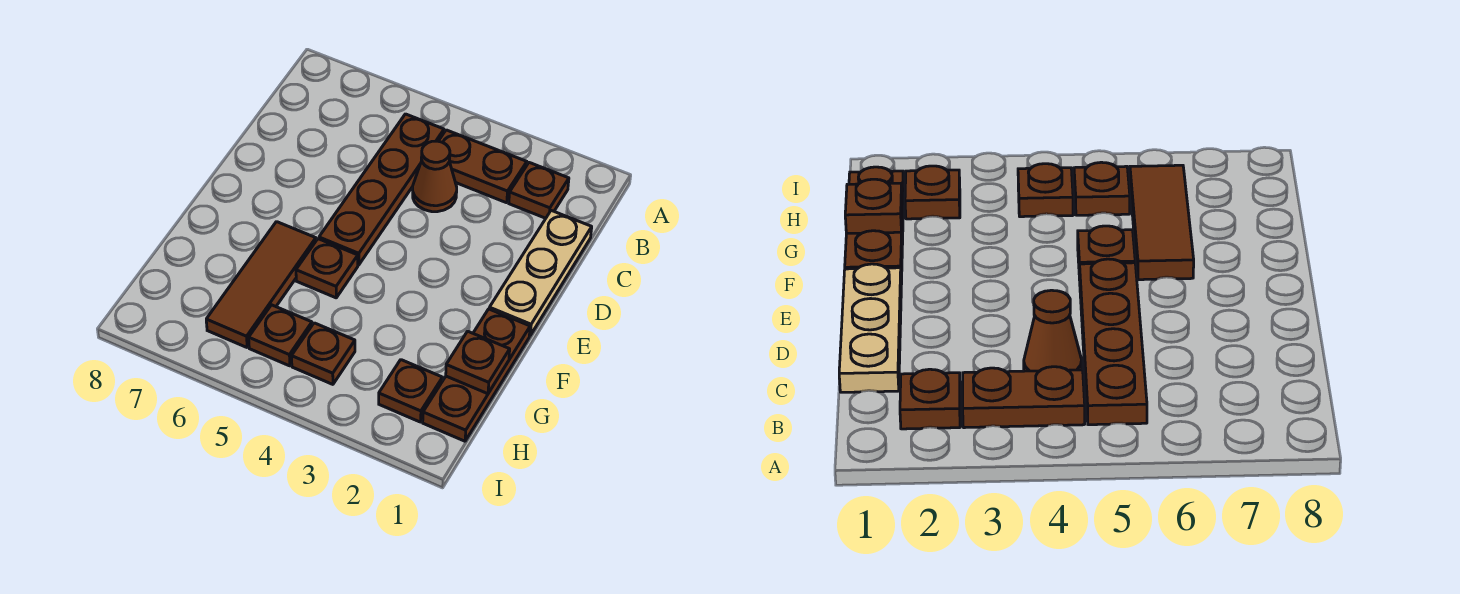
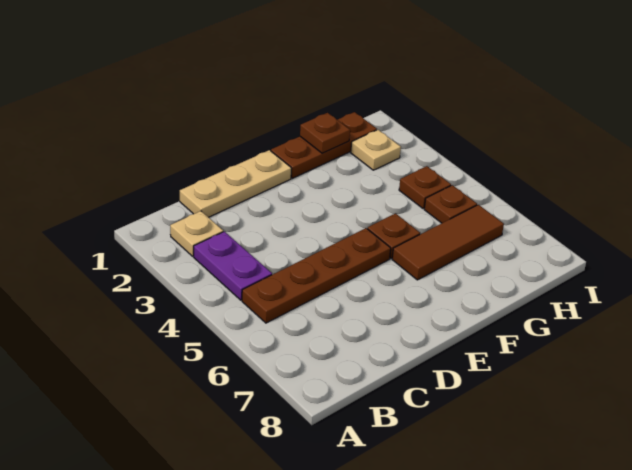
brown plate B2 level 1 -> tan plate B2 level 1
brown plate B3:B4 level 1 -> purple plate B3:B4 level 1
brown cone C4 level 1 -> none
brown plate H2 level 1 -> tan plate H2 level 1

